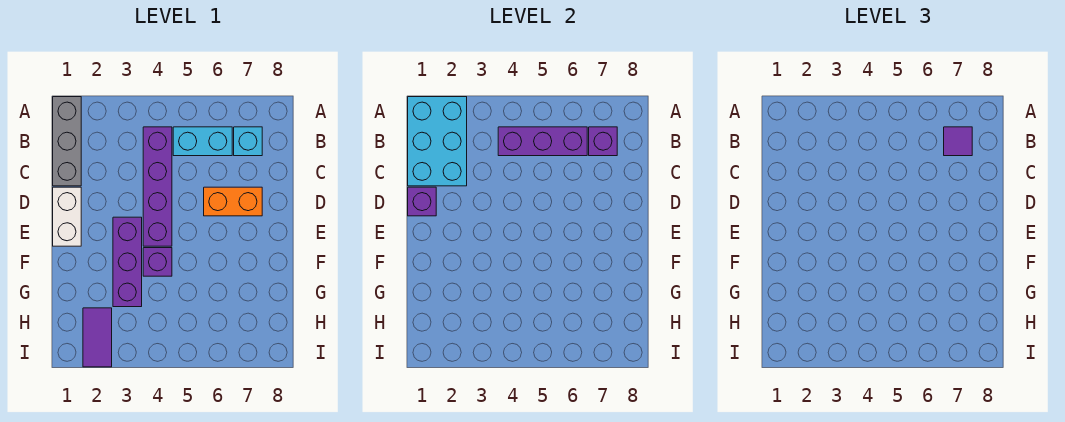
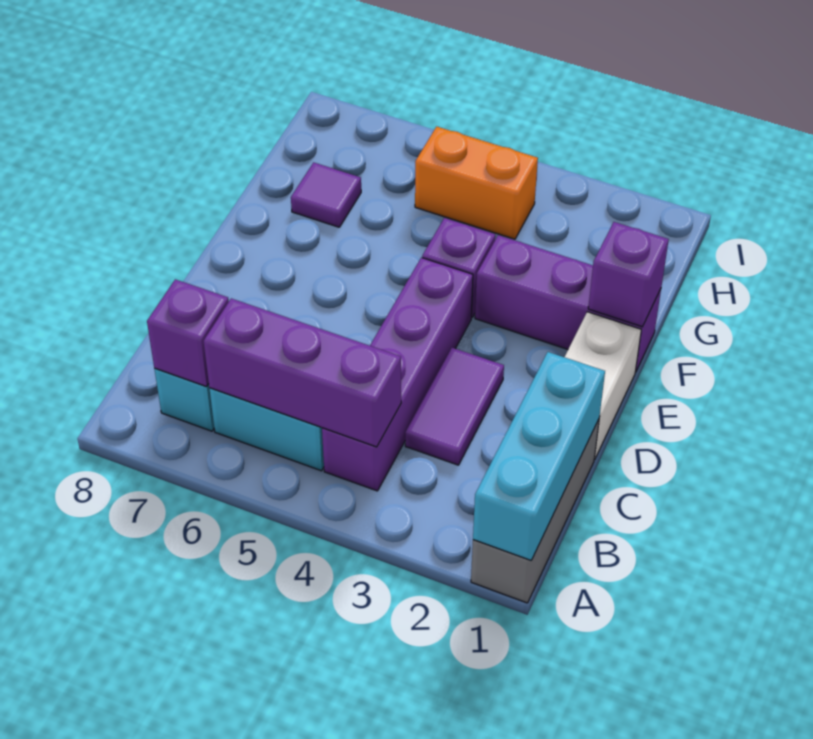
cyan brick A1:C2 level 2 -> cyan brick A1:C1 level 2
purple tile B7 level 3 -> purple tile G7 level 1
purple brick D1 level 2 -> purple brick F1 level 2
orange brick D6:D7 level 1 -> orange brick H4:H5 level 1
purple brick E3:G3 level 1 -> purple brick F1:F3 level 1
purple tile H2:I2 level 1 -> purple tile C3:D3 level 1

